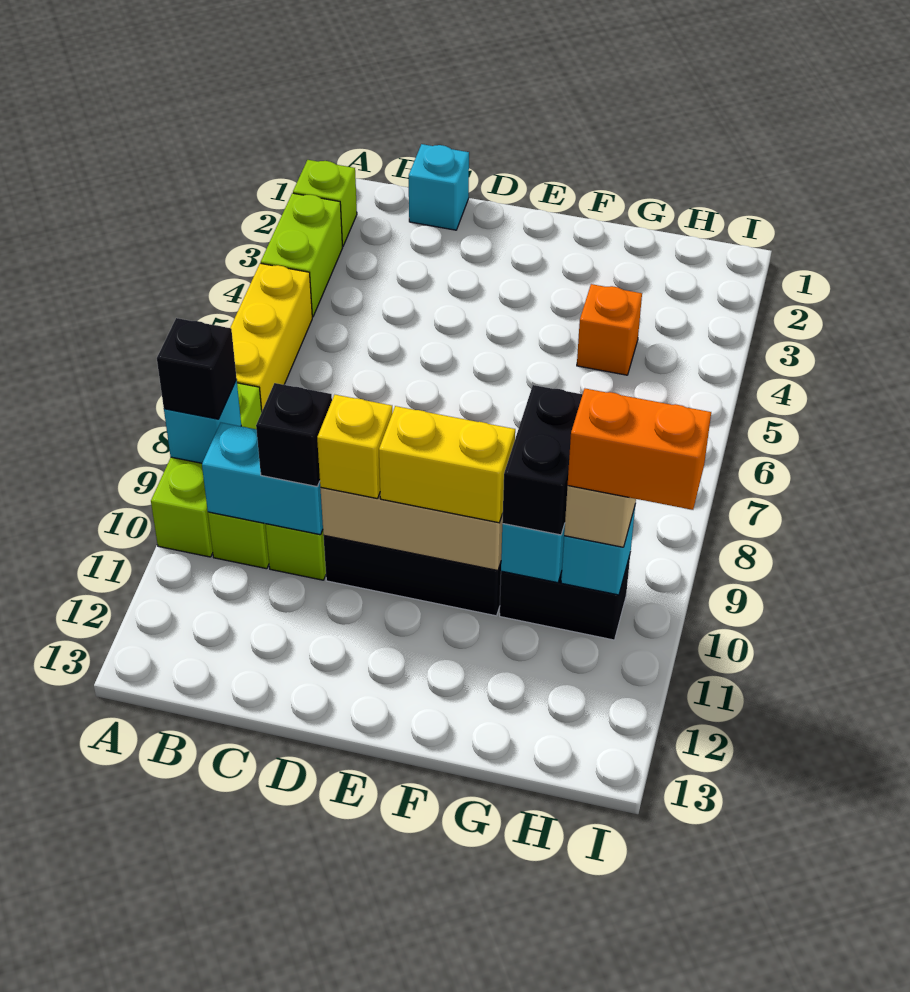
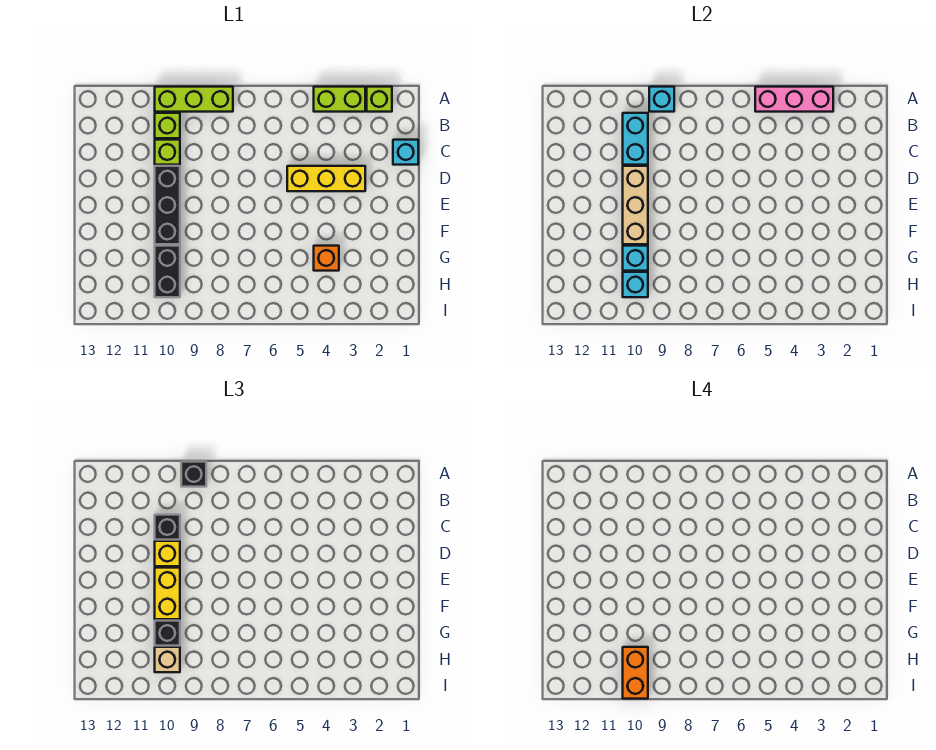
none -> pink brick A3:A5 level 2
yellow brick A5:A7 level 1 -> yellow brick D3:D5 level 1
black brick G9:G10 level 3 -> black brick G10 level 3

